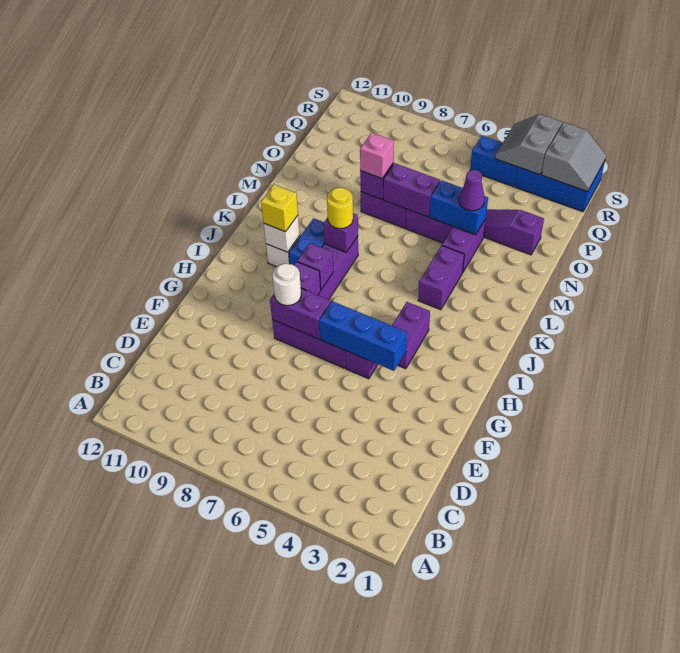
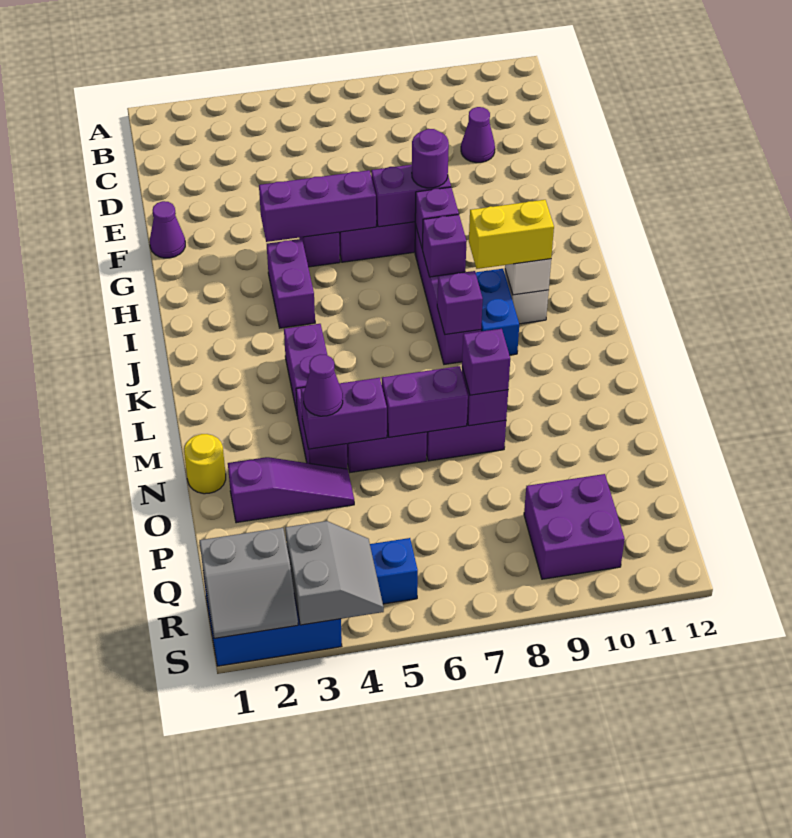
none -> purple cone D10 level 1
none -> purple cone F1 level 1
blue brick G4:G6 level 2 -> purple brick G4:G6 level 2
white round brick G8 level 3 -> purple round brick G8 level 3
yellow brick J10 level 3 -> yellow brick J9:J10 level 3
yellow round brick K8 level 3 -> yellow round brick N1 level 1
blue brick N4:N5 level 2 -> purple brick N4:N5 level 2
pink brick N8 level 3 -> purple brick N8 level 3
none -> purple brick Q9:R10 level 1
grey slope R1:S2 level 2 top 2 -> grey slope R1:S2 level 2 top R

